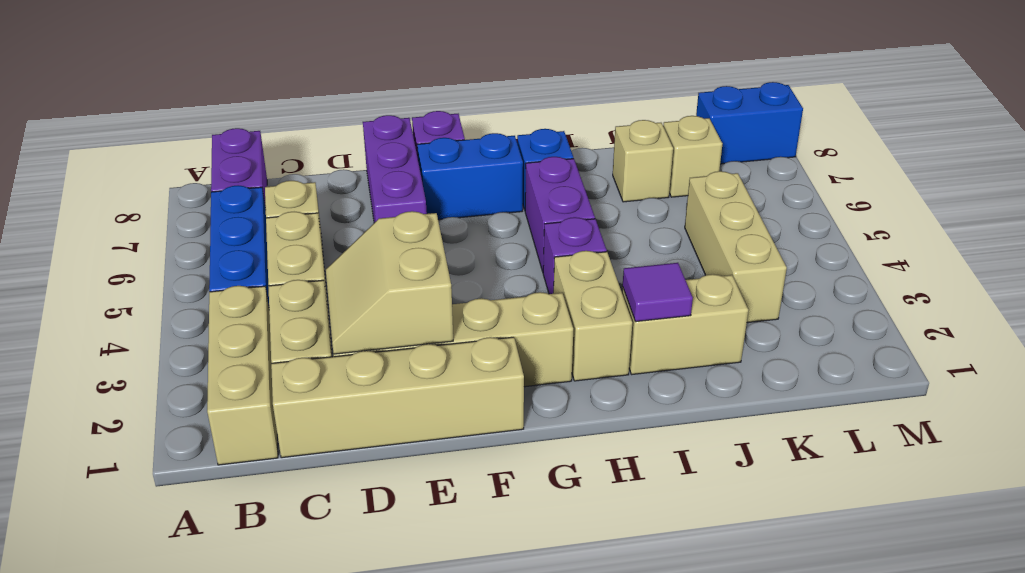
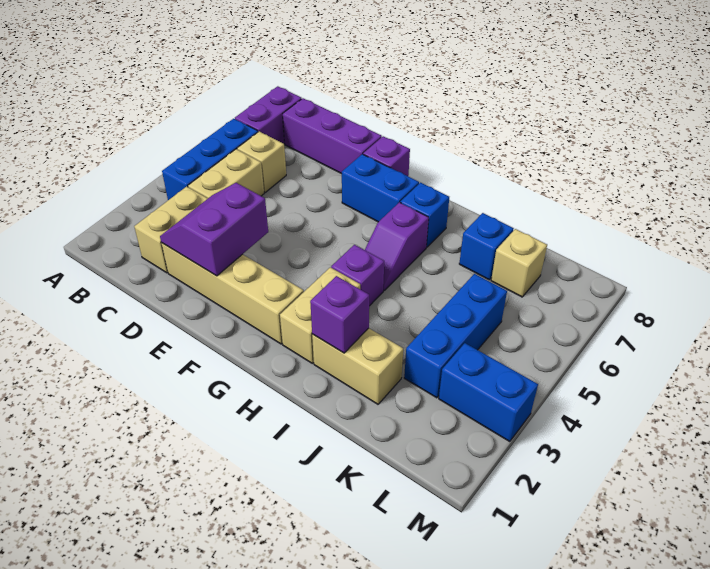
tan brick B1:B3 level 1 -> none
tan brick C1:F1 level 1 -> none
tan slope D2:E3 level 2 top E -> purple slope D2:E3 level 2 top E
purple brick E6:E8 level 1 -> purple brick C8:E8 level 1
purple brick H5:H6 level 1 -> purple slope H5:H6 level 1 top 6
purple tile I2 level 2 -> purple brick I2 level 2
tan brick J7 level 1 -> blue brick J7 level 1
tan brick K3:K5 level 1 -> blue brick K3:K5 level 1
blue brick L8:M8 level 1 -> blue brick L3:M3 level 1

